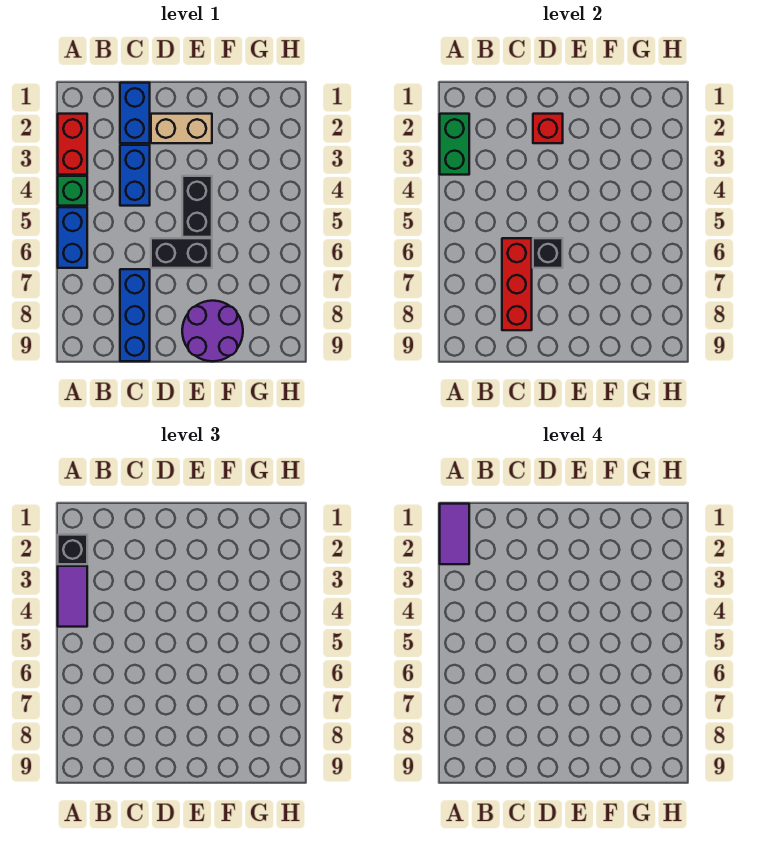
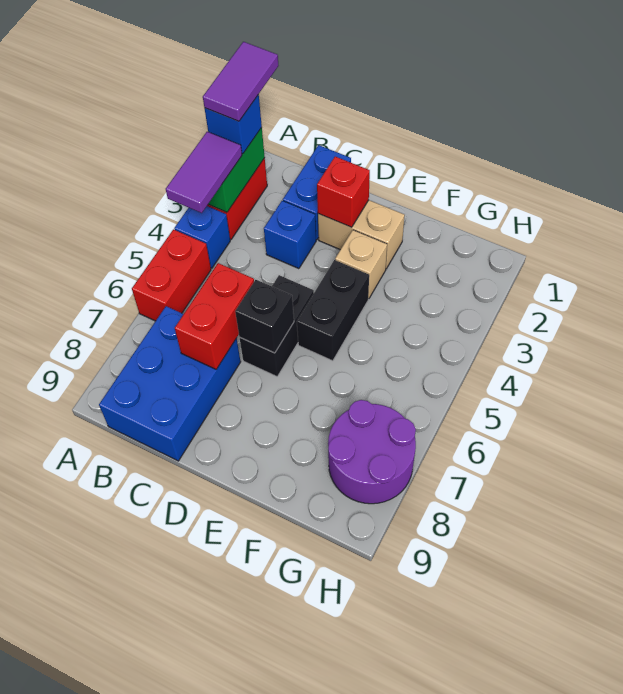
black brick A2 level 3 -> blue brick A2 level 3
green brick A4 level 1 -> blue brick A4 level 1
blue brick A5:A6 level 1 -> red brick A5:A6 level 1
blue brick C3:C4 level 1 -> blue brick C3 level 1
red brick C6:C8 level 2 -> red brick C6:C7 level 2
blue brick C7:C9 level 1 -> blue brick B7:C9 level 1
black brick D6:E6 level 1 -> black brick D5:D6 level 1
none -> tan brick E3 level 1
purple round brick E8:F9 level 1 -> purple round brick G7:H8 level 1

